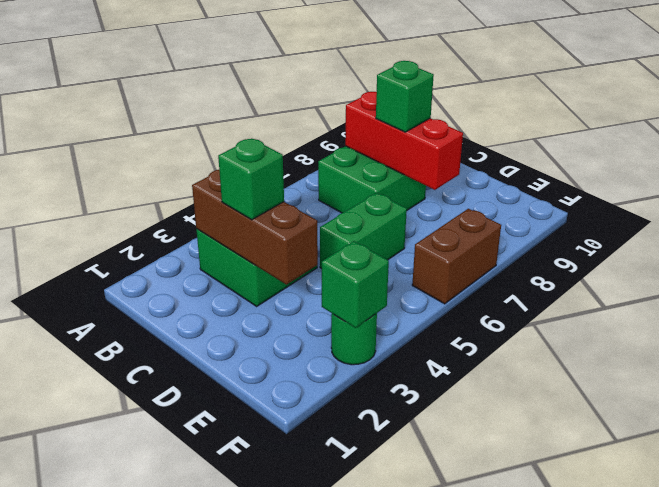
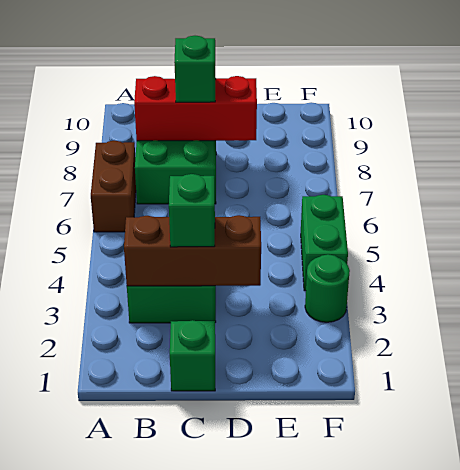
green brick D5:D6 level 1 -> green brick F4:F5 level 1
green brick F3 level 2 -> green brick C1 level 1
brown brick F6:F7 level 1 -> brown brick A6:A7 level 1

